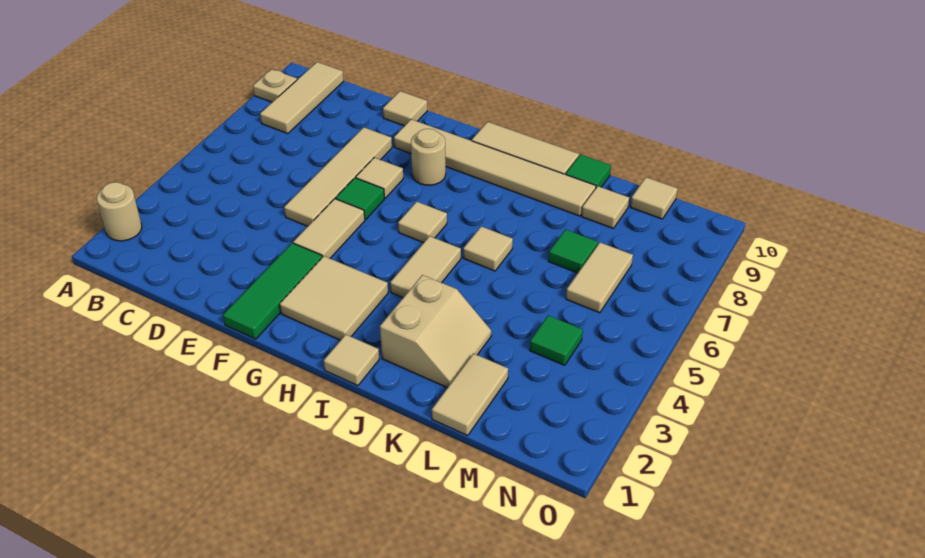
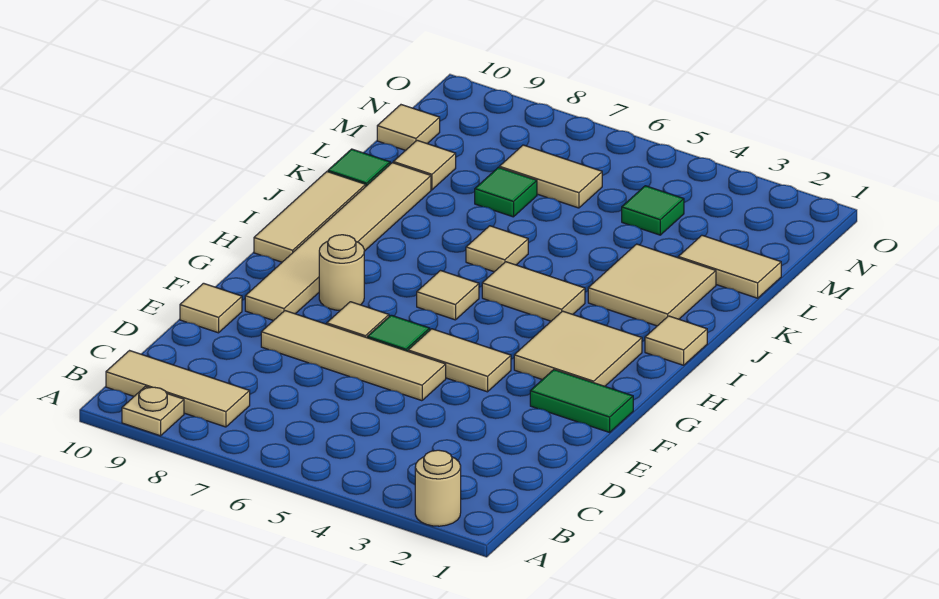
green tile F1:F3 level 1 -> green tile F1:F2 level 1
tan slope J2:K3 level 1 top J -> tan tile J2:K3 level 1

